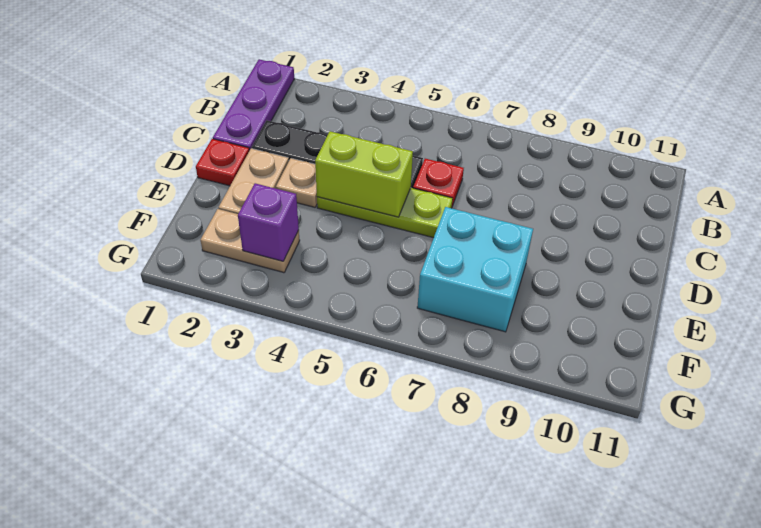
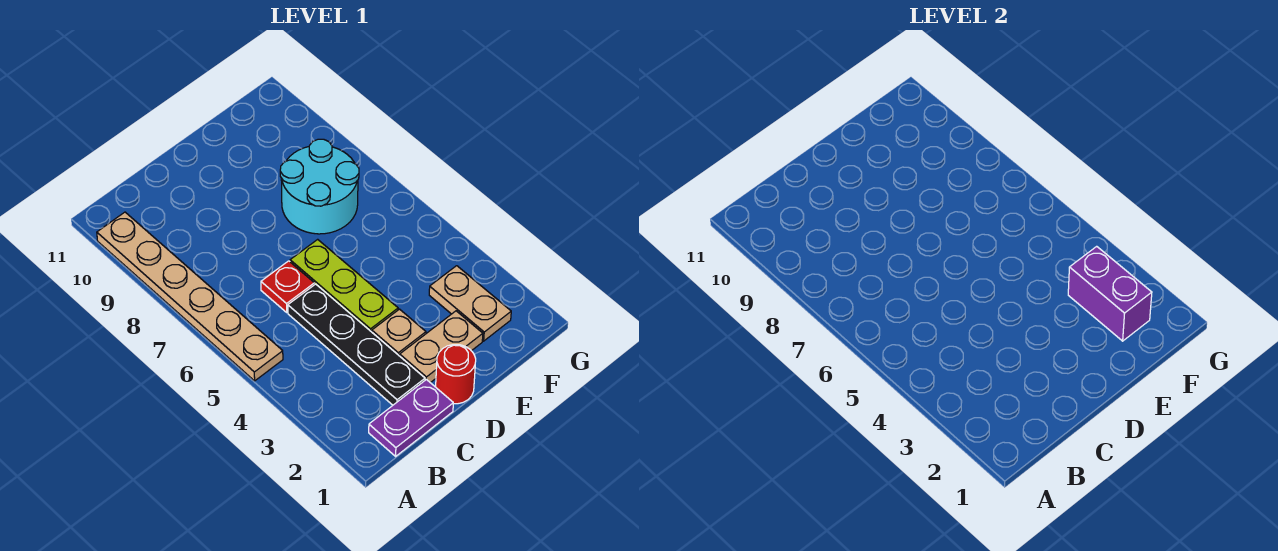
purple plate A1:C1 level 1 -> purple plate B1:C1 level 1
none -> tan plate A5:A10 level 1
red plate D1 level 1 -> red round brick D1 level 1
lime brick D4:D5 level 2 -> none
cyan brick E7:F8 level 1 -> cyan round brick E7:F8 level 1
purple brick F3 level 2 -> purple brick F2:F3 level 2

